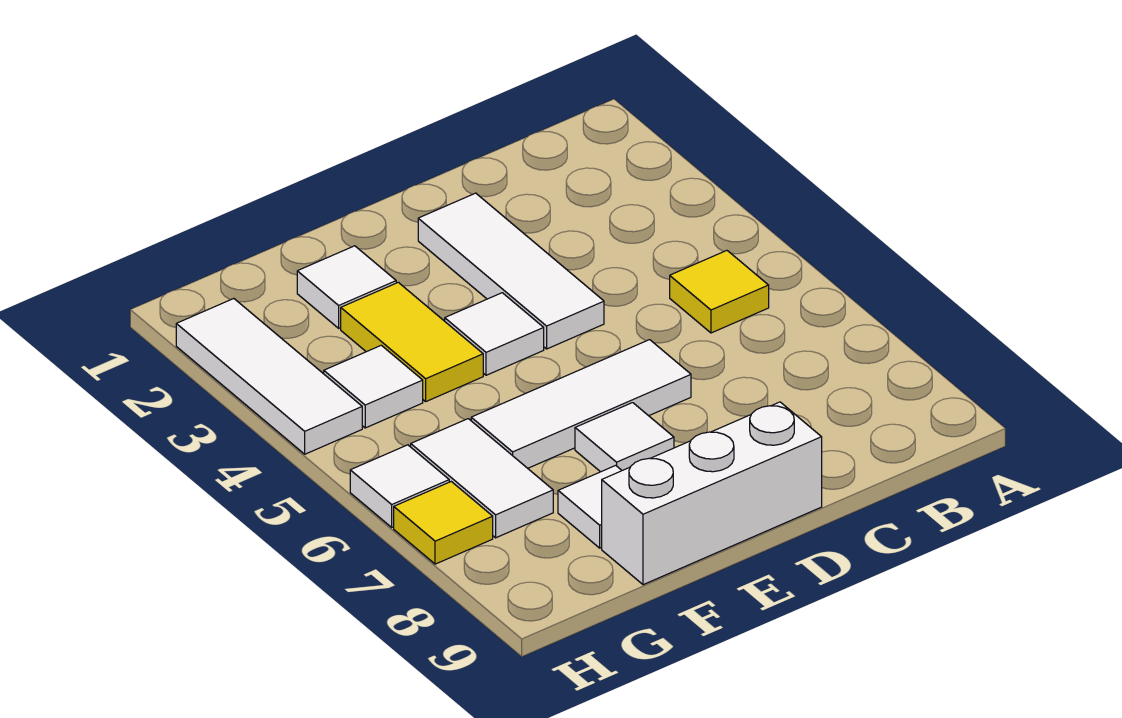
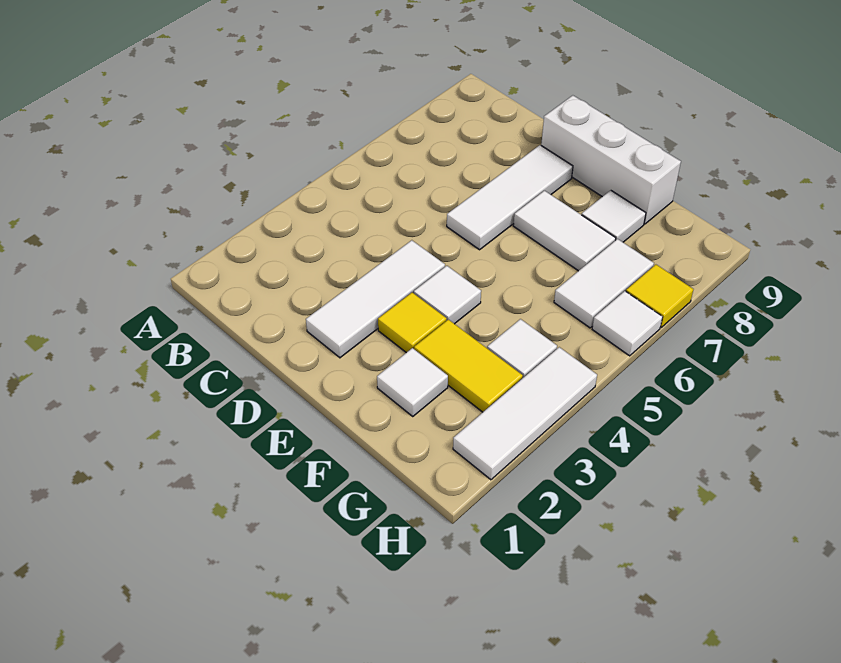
yellow tile B5 level 1 -> yellow tile E3 level 1
white tile D6:F6 level 1 -> white tile D6:D8 level 1
white tile E7 level 1 -> white tile E7:F7 level 1
yellow tile F3:F4 level 1 -> yellow tile F3:G3 level 1

